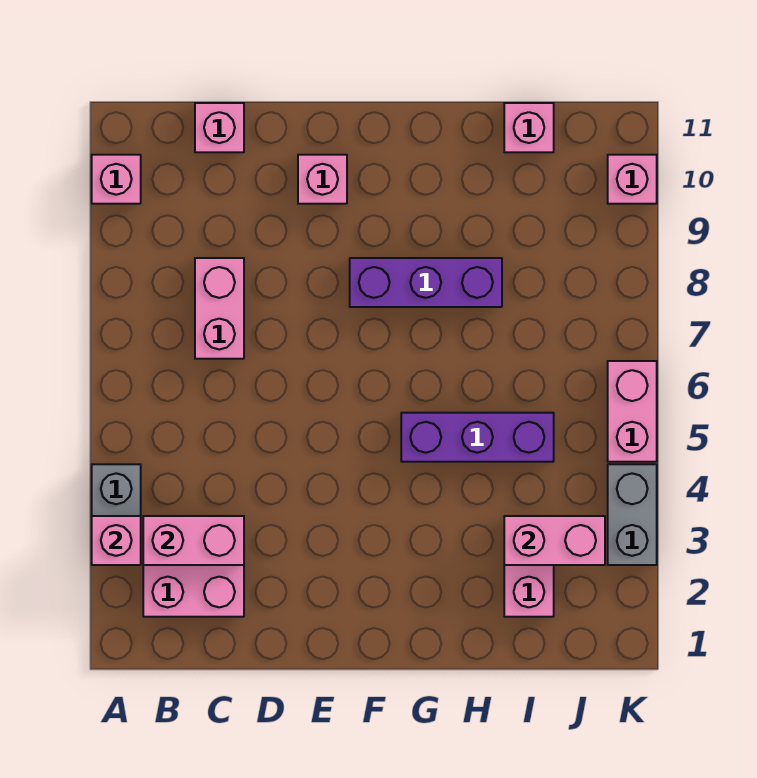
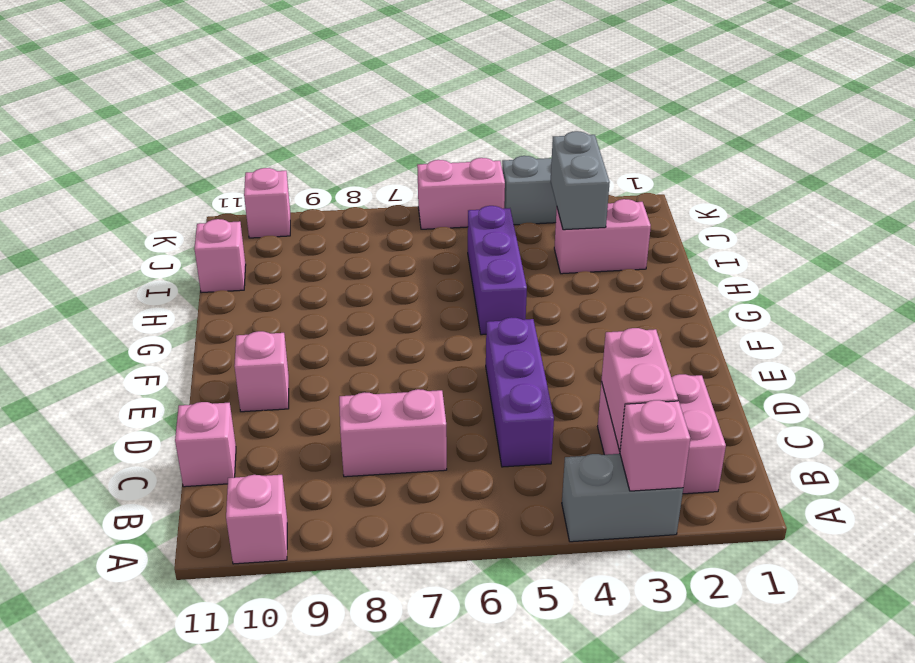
purple brick F8:H8 level 1 -> purple brick C5:E5 level 1
pink brick I3:J3 level 2 -> grey brick I3:J3 level 2

